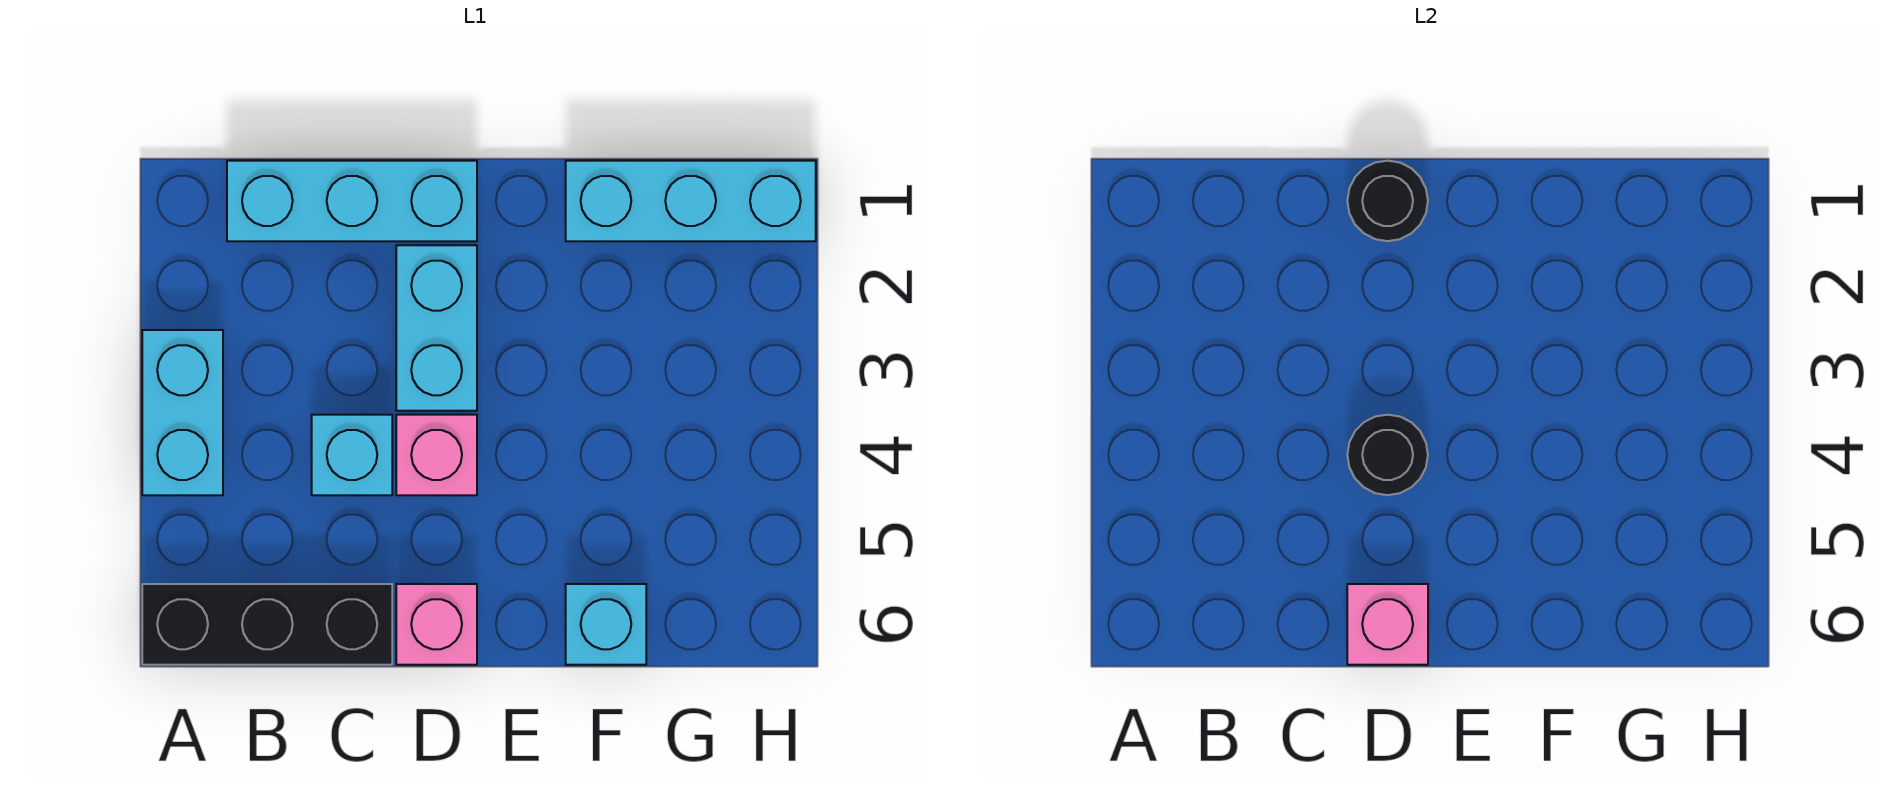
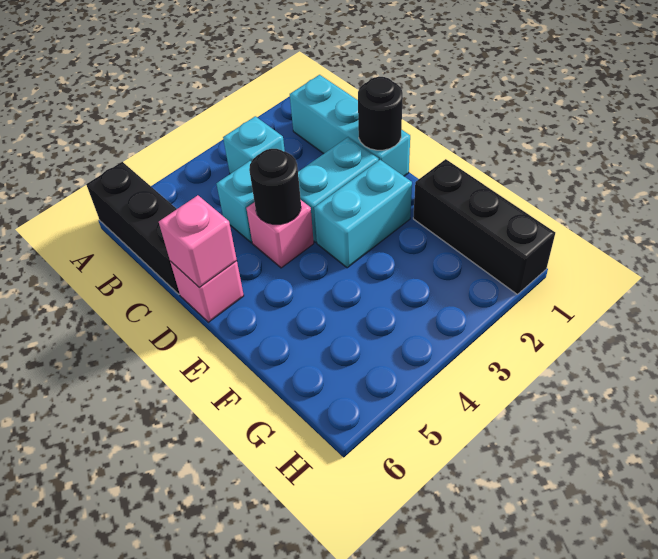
cyan brick A3:A4 level 1 -> cyan brick E2:E3 level 1
cyan brick F1:H1 level 1 -> black brick F1:H1 level 1
cyan brick F6 level 1 -> cyan brick B3 level 1

